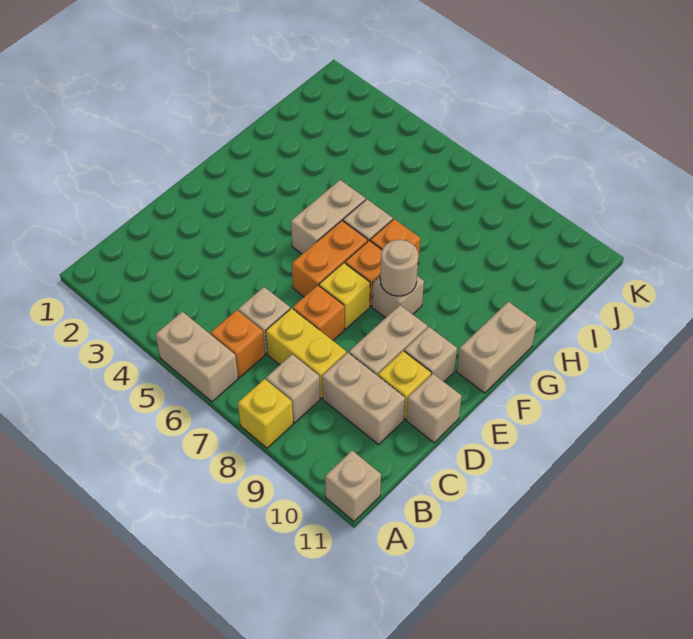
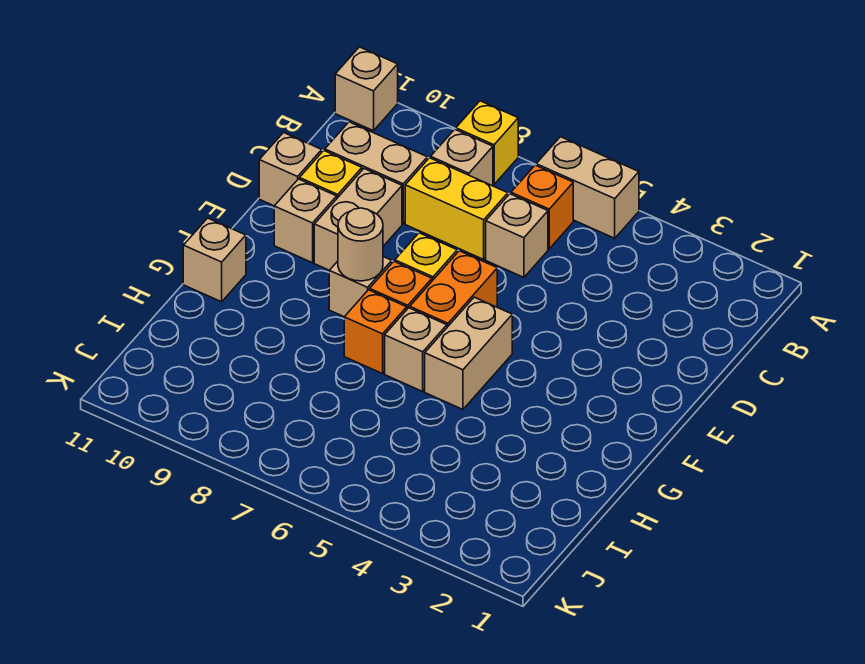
orange brick D7 level 1 -> none
tan brick F11:G11 level 1 -> tan brick G11 level 1

